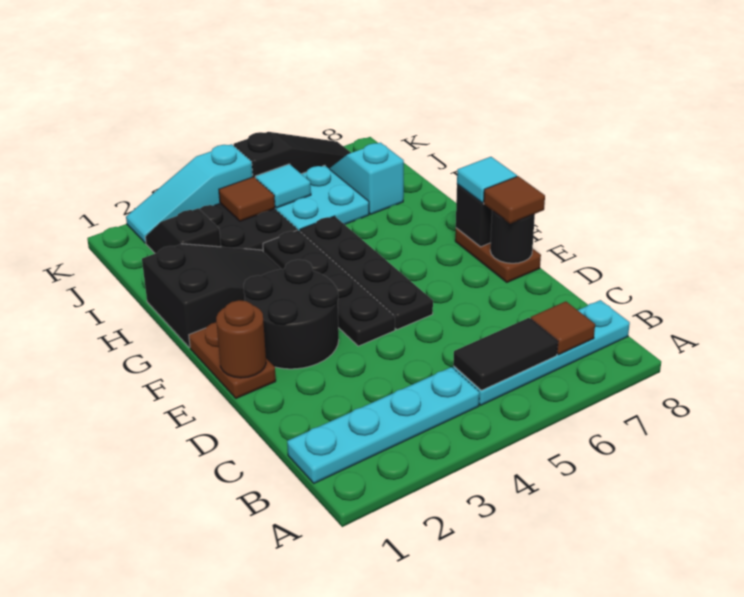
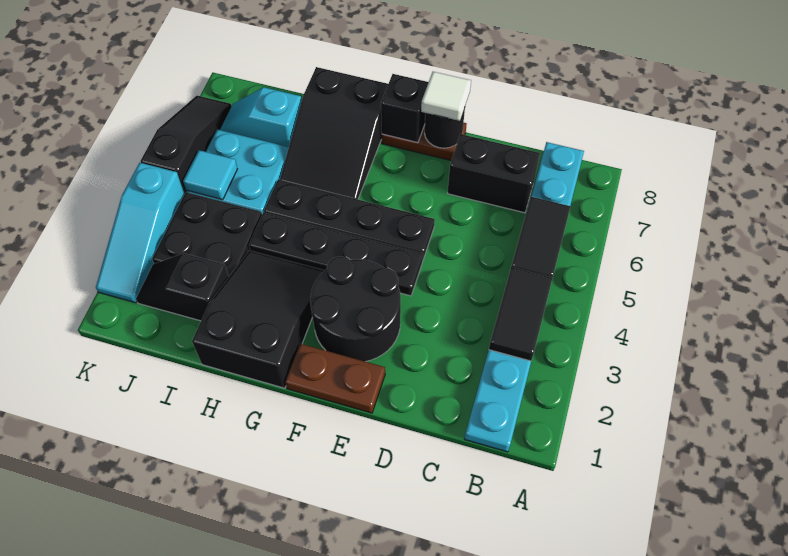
none -> black tile B3:B4 level 2
brown tile B7 level 2 -> none
none -> black brick C7:D7 level 1
brown round brick E1 level 2 -> none
brown tile E8 level 3 -> white tile E8 level 3
cyan tile F8 level 3 -> none
none -> black slope G6:H8 level 1 top 8
brown tile J4 level 2 -> none

